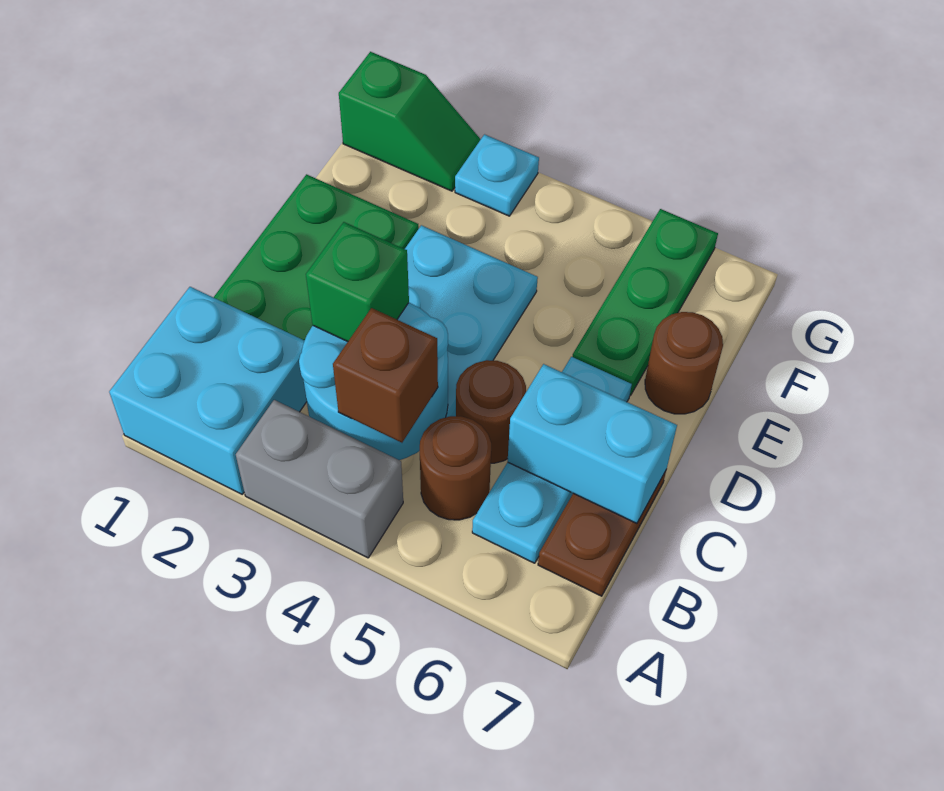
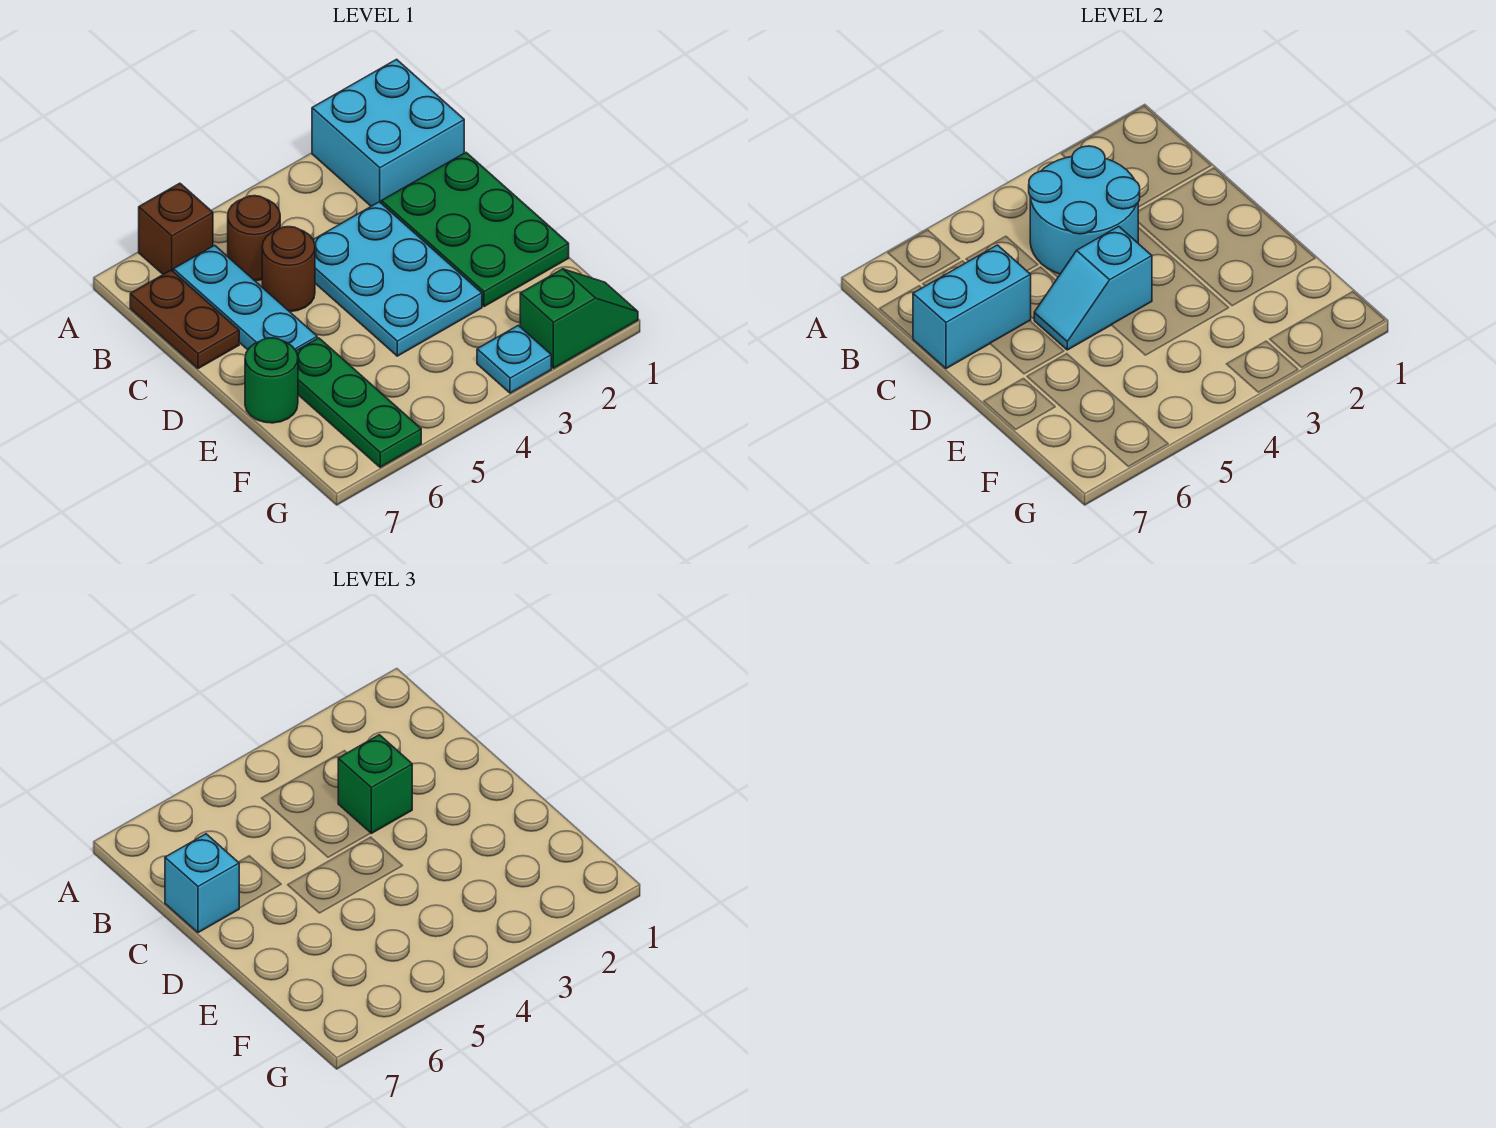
grey brick A3:A4 level 1 -> none
brown brick B4 level 3 -> brown brick A6 level 1
none -> cyan brick C7 level 3
none -> cyan slope D4:D5 level 2 top 4
brown round brick E7 level 1 -> green round brick E7 level 1
green slope G1:G2 level 1 top 1 -> green slope G1:G2 level 1 top 2

